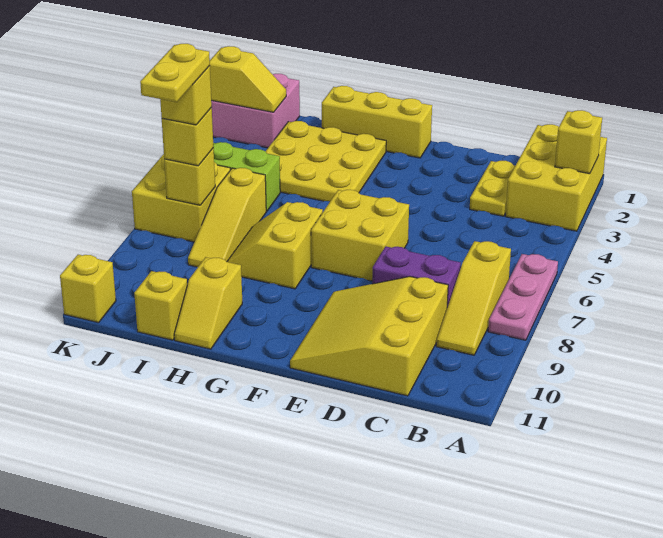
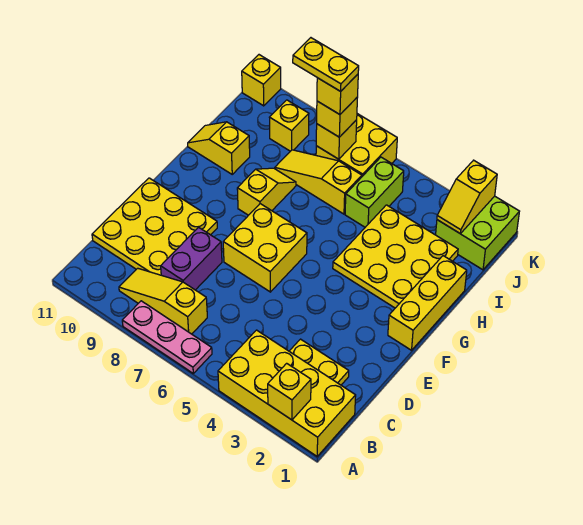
yellow brick A1:B3 level 1 -> yellow brick A1:B4 level 1
yellow slope C9:E11 level 1 top C -> yellow plate C9:E11 level 1
yellow slope G7:H8 level 1 top G -> yellow slope G8:H8 level 1 top G
yellow brick I11 level 1 -> yellow brick J9 level 1
pink brick J1:K2 level 1 -> lime brick J1:K2 level 1

